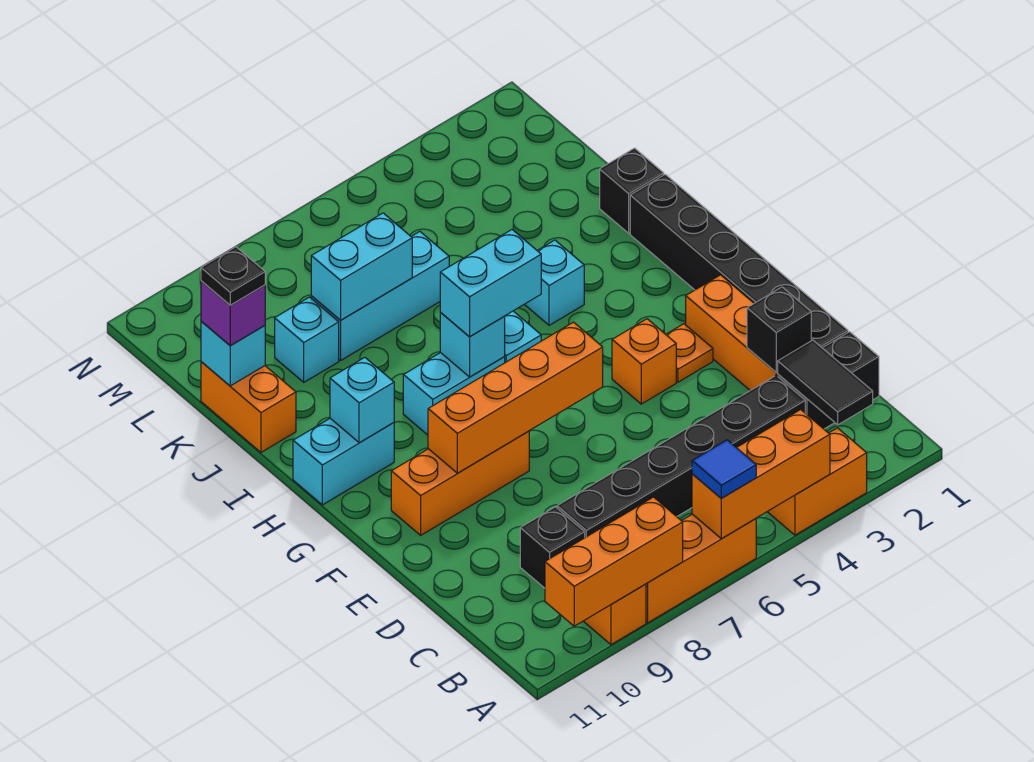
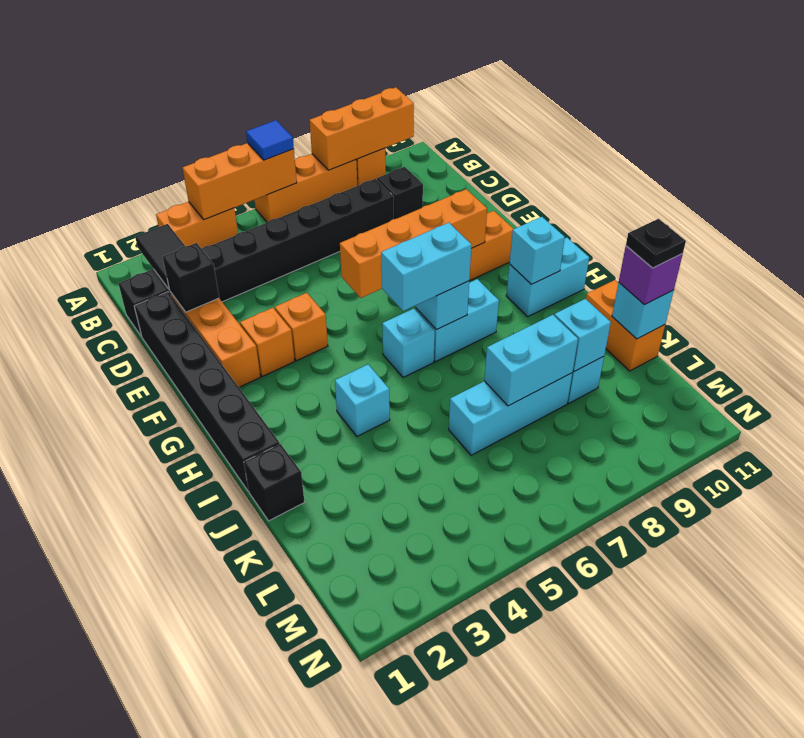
orange plate F3 level 1 -> orange brick F3 level 1
none -> cyan brick K9 level 2

